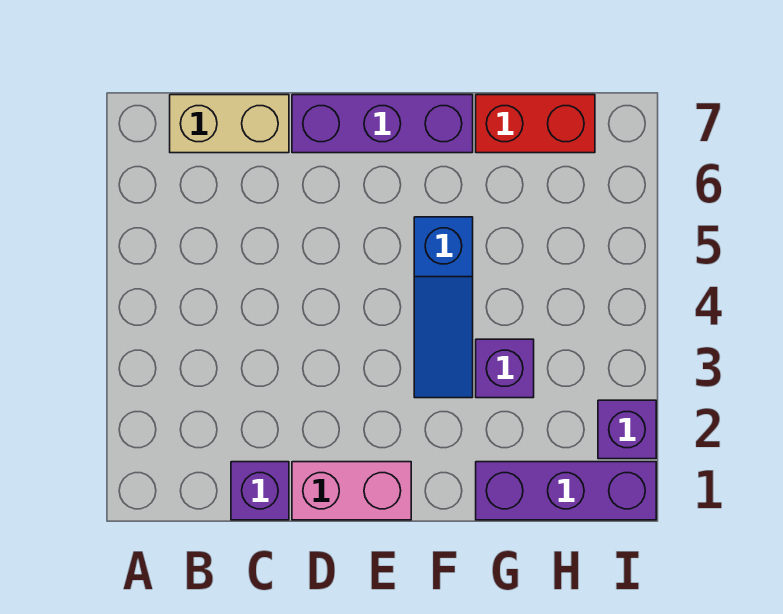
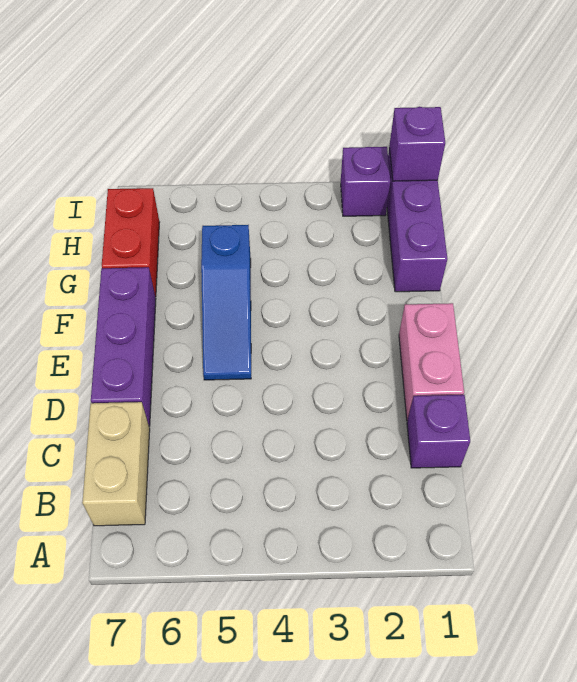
blue slope F3:F5 level 1 top 5 -> blue slope E5:G5 level 1 top G
purple brick G3 level 1 -> purple brick I1 level 2

